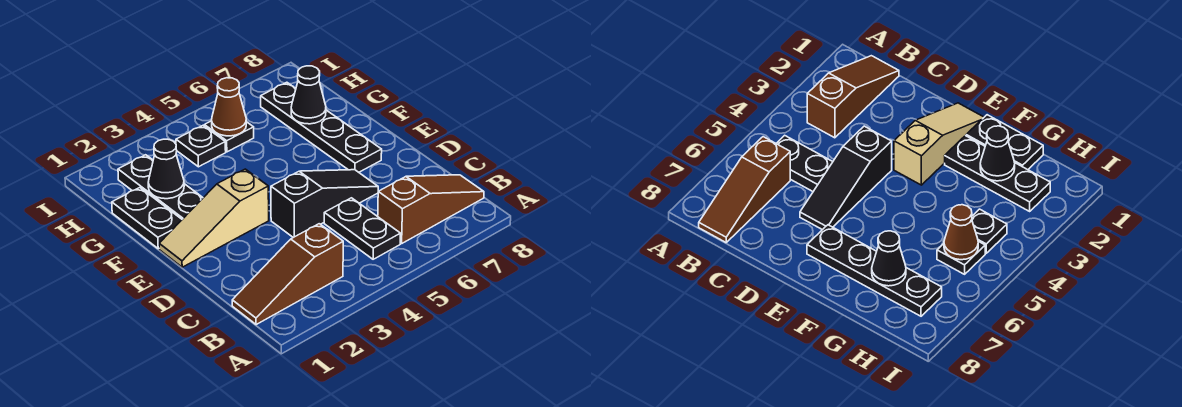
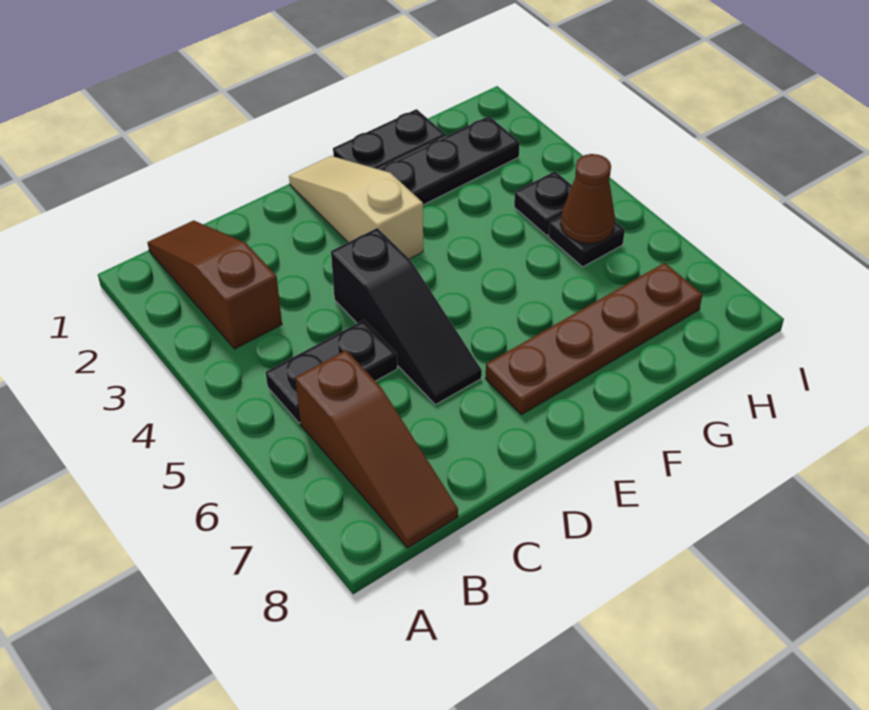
black plate E7:H7 level 1 -> brown plate E7:H7 level 1
black cone G2 level 2 -> none
black cone G7 level 2 -> none

